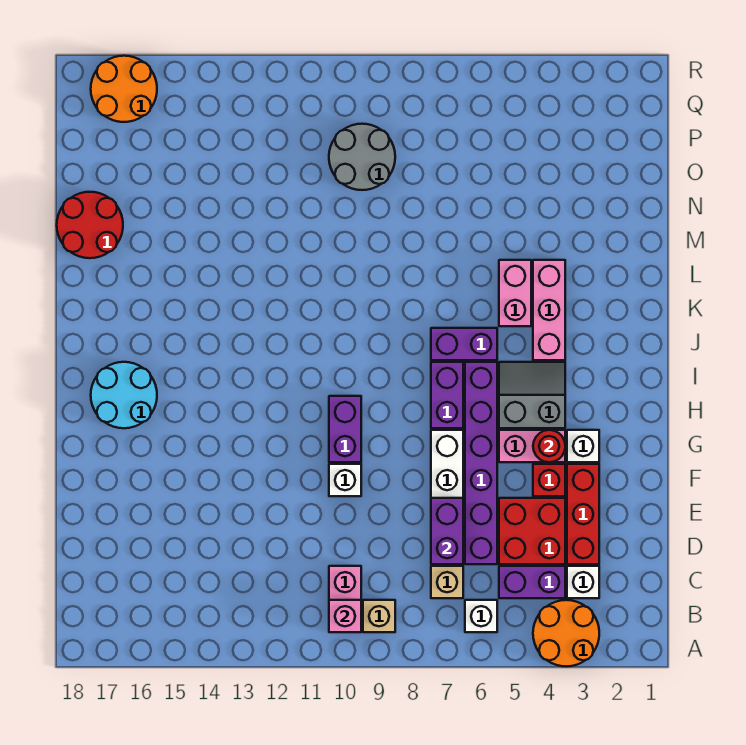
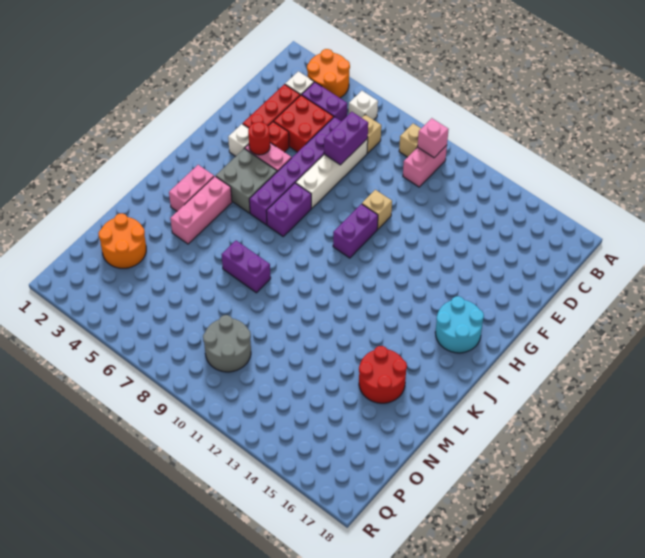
white brick F10 level 1 -> tan brick F10 level 1
grey slope H4:I5 level 1 top H -> grey brick H4:I5 level 1
purple brick J6:J7 level 1 -> purple brick L7:L8 level 1
pink brick K5:L5 level 1 -> pink brick J3:K3 level 1
red round brick M17:N18 level 1 -> red round brick L15:M16 level 1
orange round brick Q16:R17 level 1 -> orange round brick N2:O3 level 1

